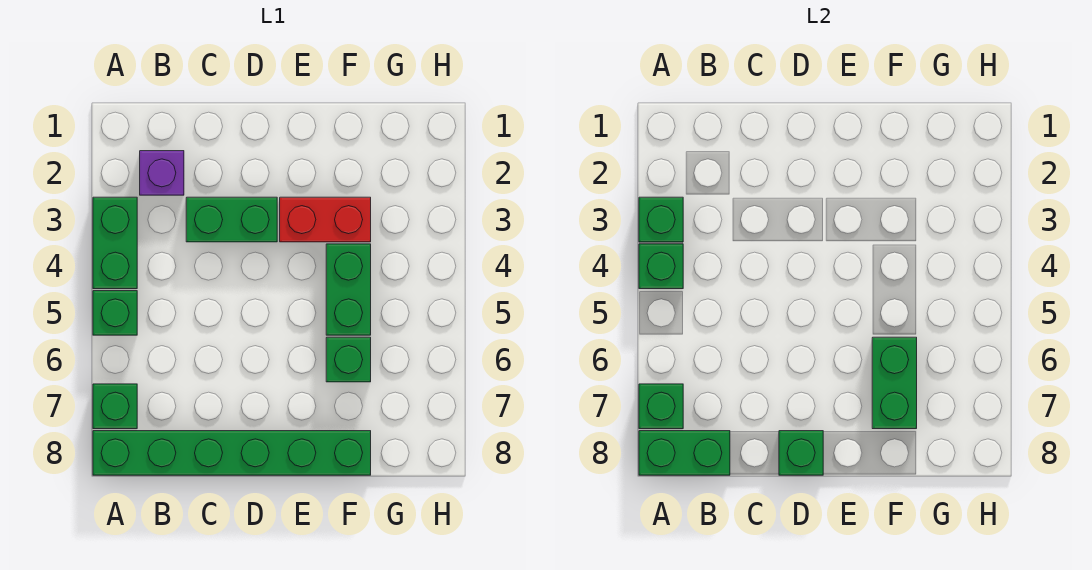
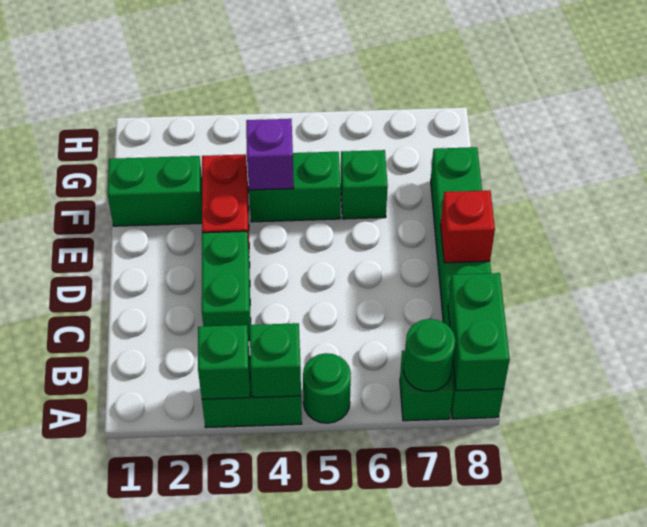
green brick A5 level 1 -> green round brick A5 level 1
green brick A7 level 2 -> green round brick A7 level 2
purple brick B2 level 1 -> purple brick F4 level 2
green brick D8 level 2 -> red brick D8 level 2
green brick F6:F7 level 2 -> green brick F1:F2 level 1

